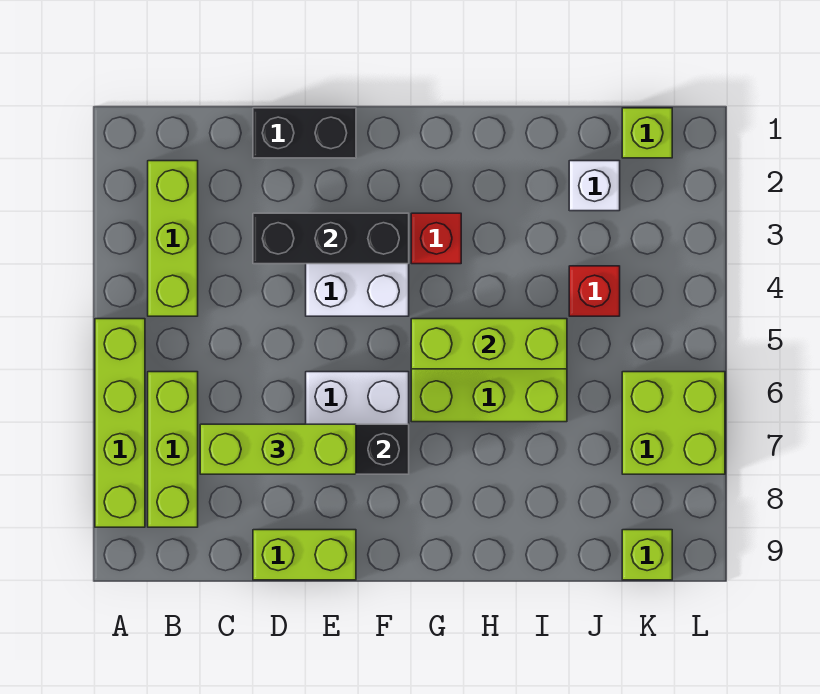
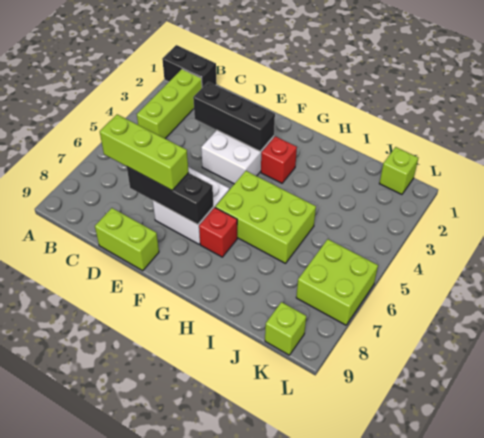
lime brick A5:A8 level 1 -> none
lime brick B6:B8 level 1 -> none
black brick D1:E1 level 1 -> black brick A1:B1 level 1
lime brick G5:I5 level 2 -> none
white brick J2 level 1 -> none
red brick J4 level 1 -> red brick G7 level 1

